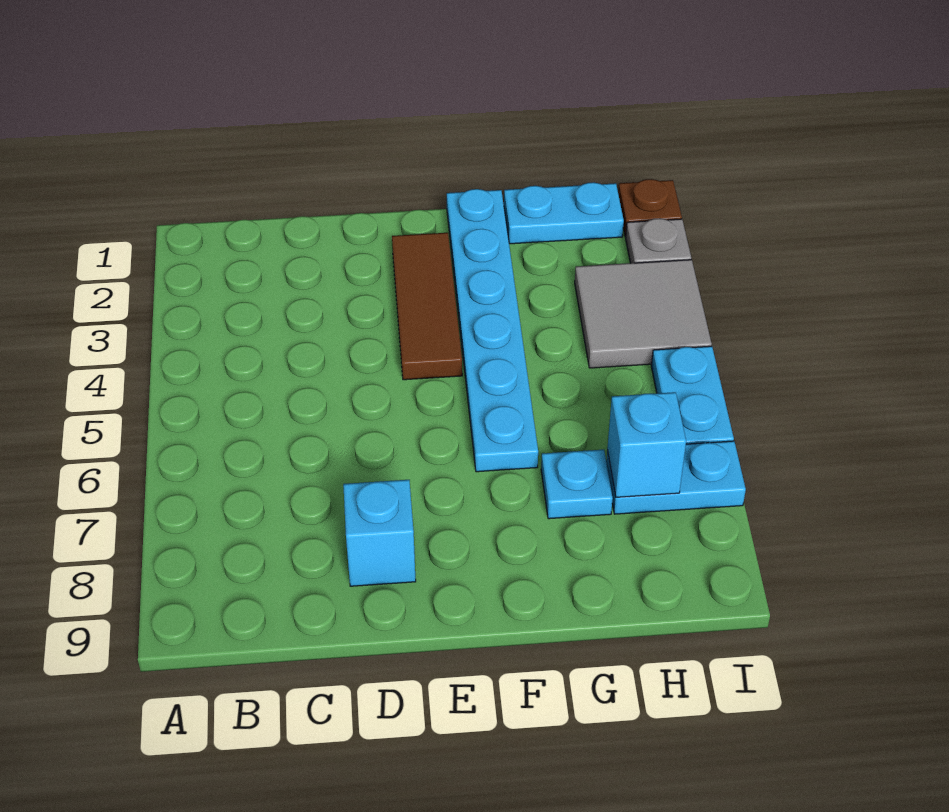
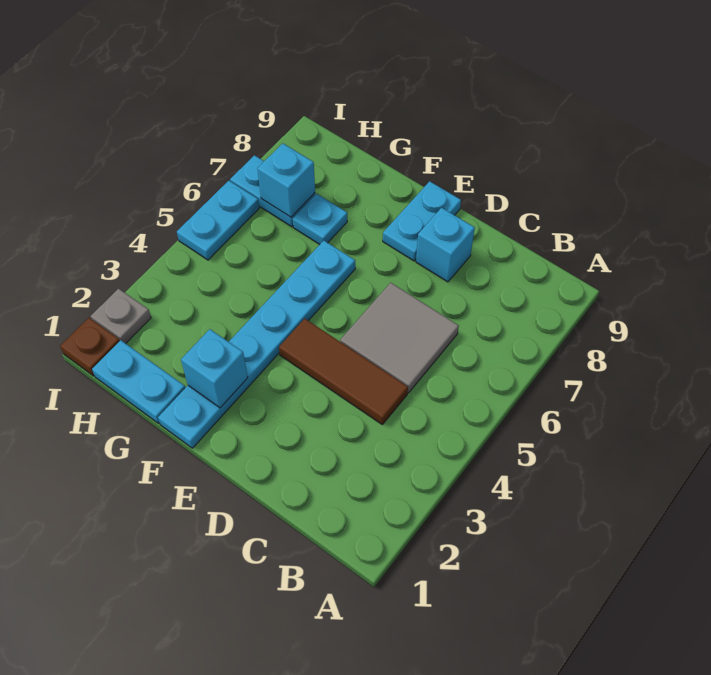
brown tile E2:E4 level 1 -> brown tile C4:E4 level 1
none -> cyan plate E8:E9 level 1
none -> cyan brick F2 level 2
grey tile H3:I4 level 1 -> grey tile C5:D6 level 1

